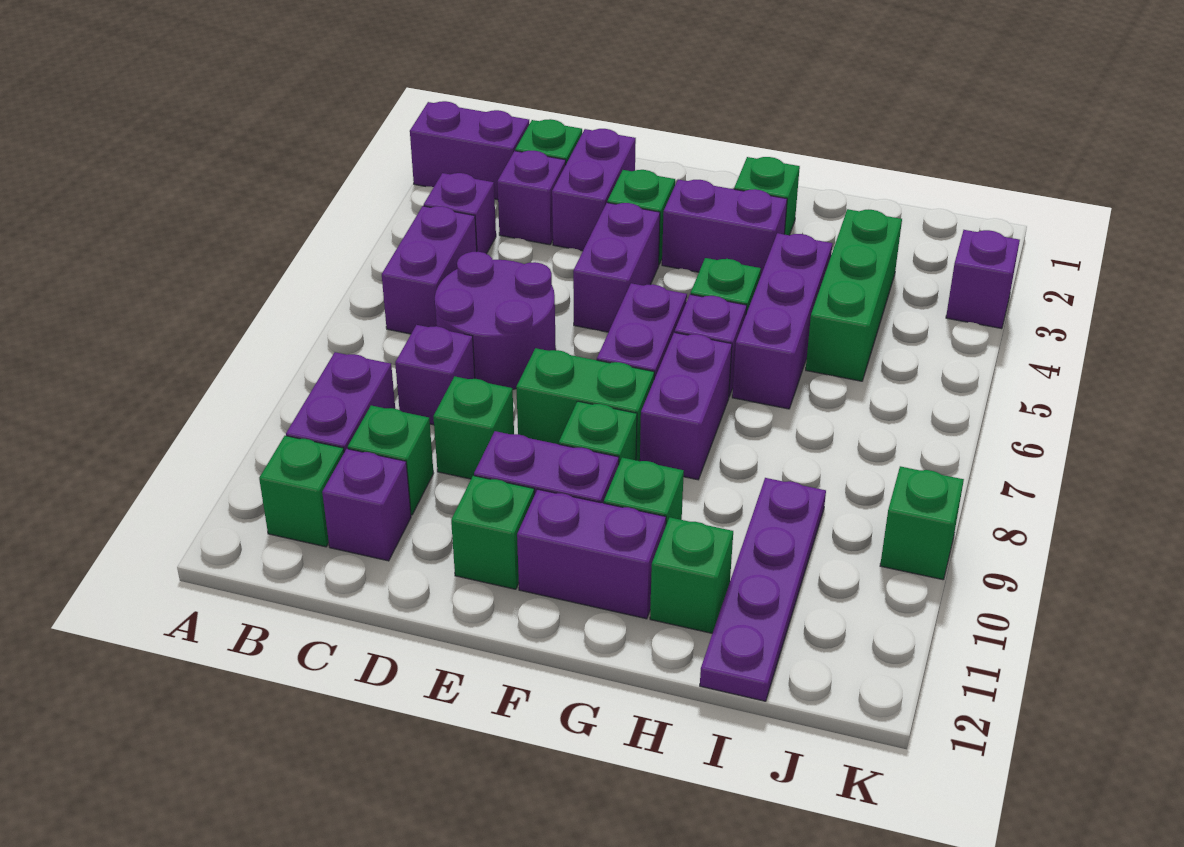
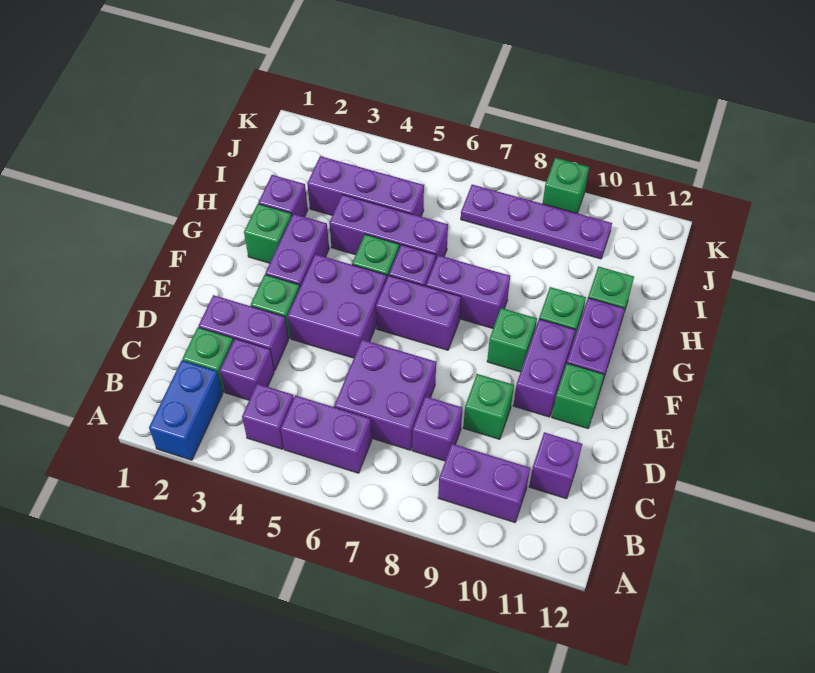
purple brick A2:B2 level 1 -> blue brick A2:B2 level 1
green brick B11 level 1 -> none
purple round brick C6:D7 level 1 -> purple brick C6:D7 level 1
green brick C10 level 1 -> none
purple brick E4:E5 level 1 -> purple brick E4:F5 level 1
green brick E8:F8 level 1 -> none
green brick I3:I5 level 1 -> purple brick I3:I5 level 1
purple plate I9:I12 level 1 -> purple plate J7:J10 level 1
purple brick K3 level 1 -> purple brick H2 level 1

